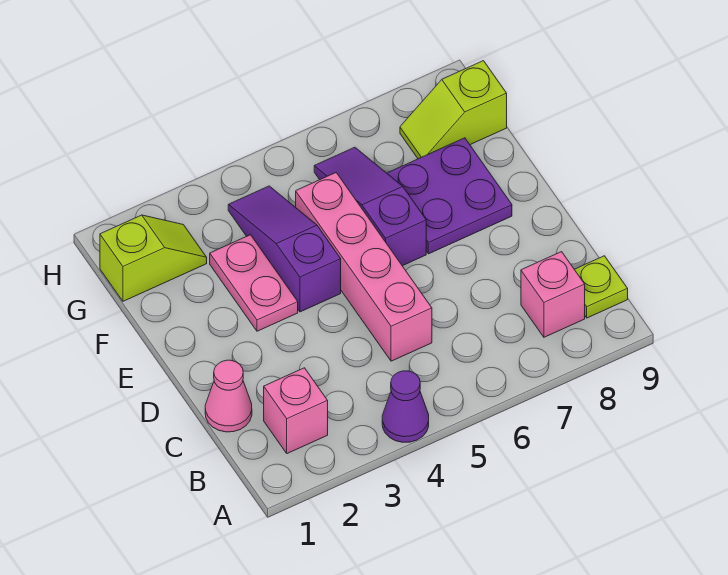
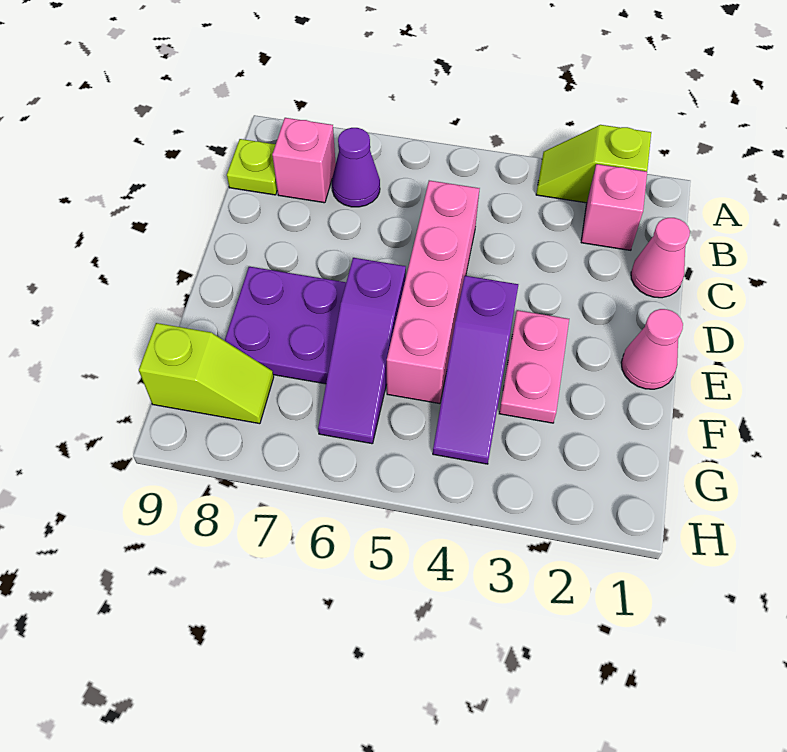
purple cone A4 level 1 -> purple cone B7 level 1
none -> pink cone E1 level 1
lime slope G1:G2 level 1 top 1 -> lime slope A2:A3 level 1 top 2

